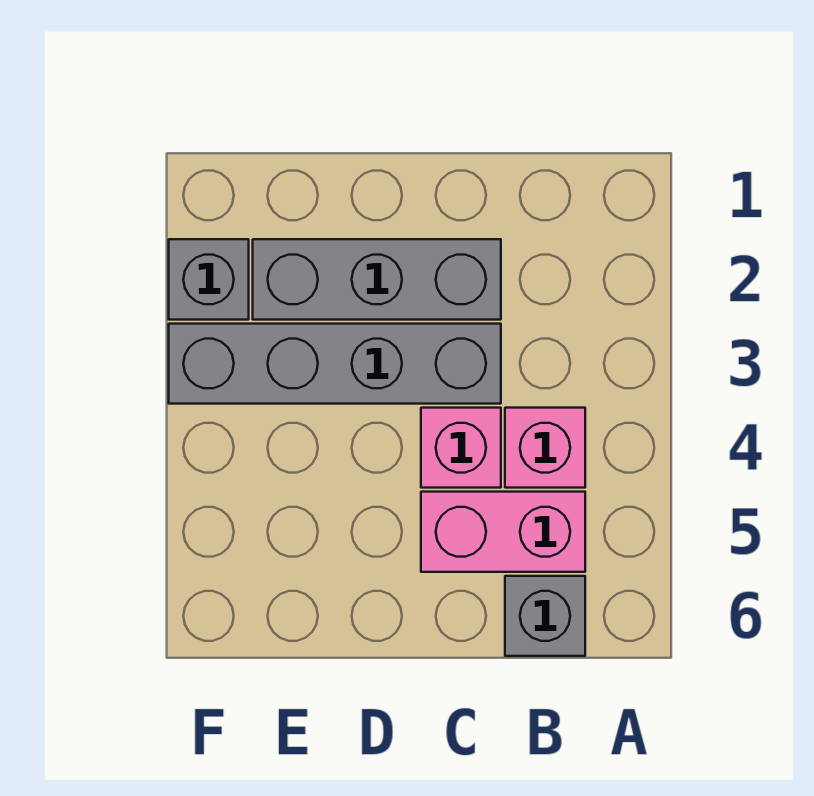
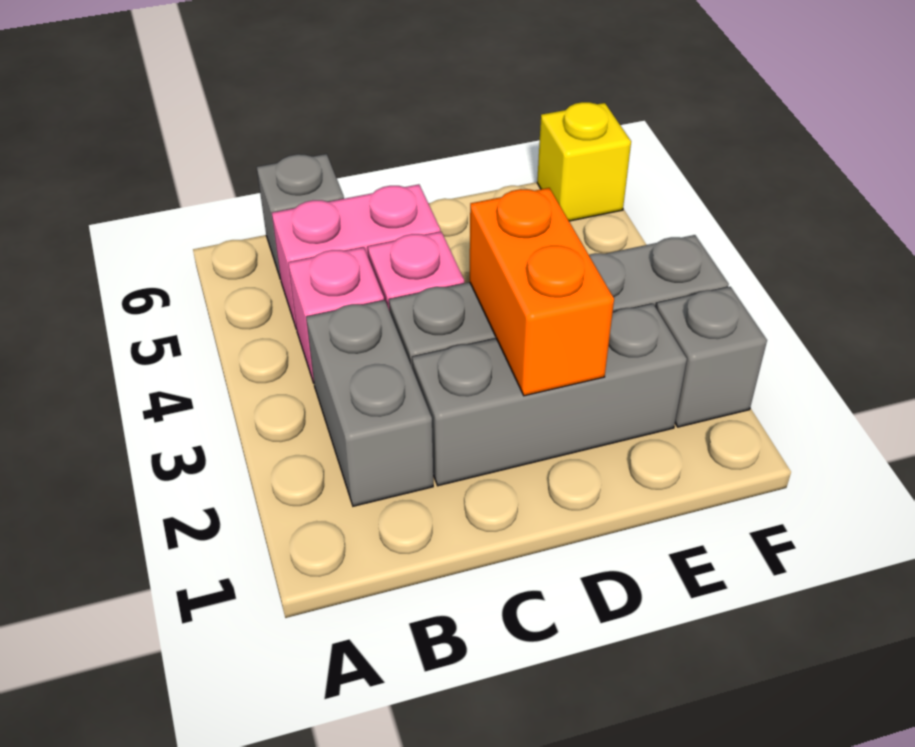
none -> grey brick B2:B3 level 1
none -> orange brick D2:D3 level 2
none -> yellow brick F6 level 1

